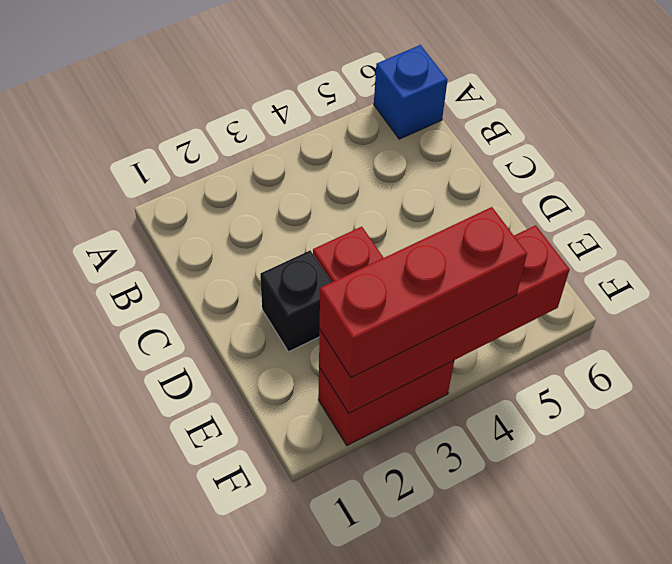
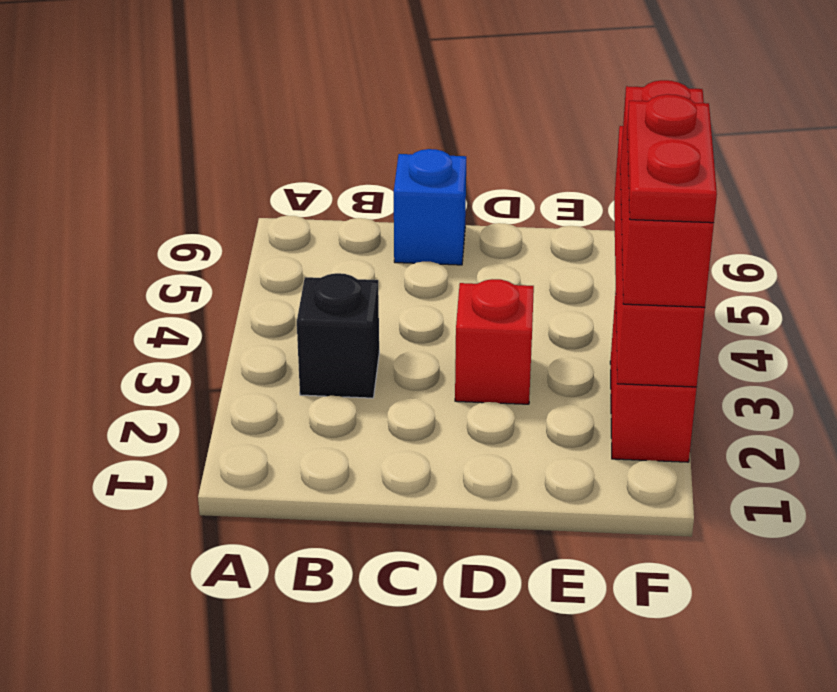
blue brick A6 level 1 -> blue brick C6 level 1
black brick D2 level 1 -> black brick B3 level 1
none -> red plate F2:F3 level 4

